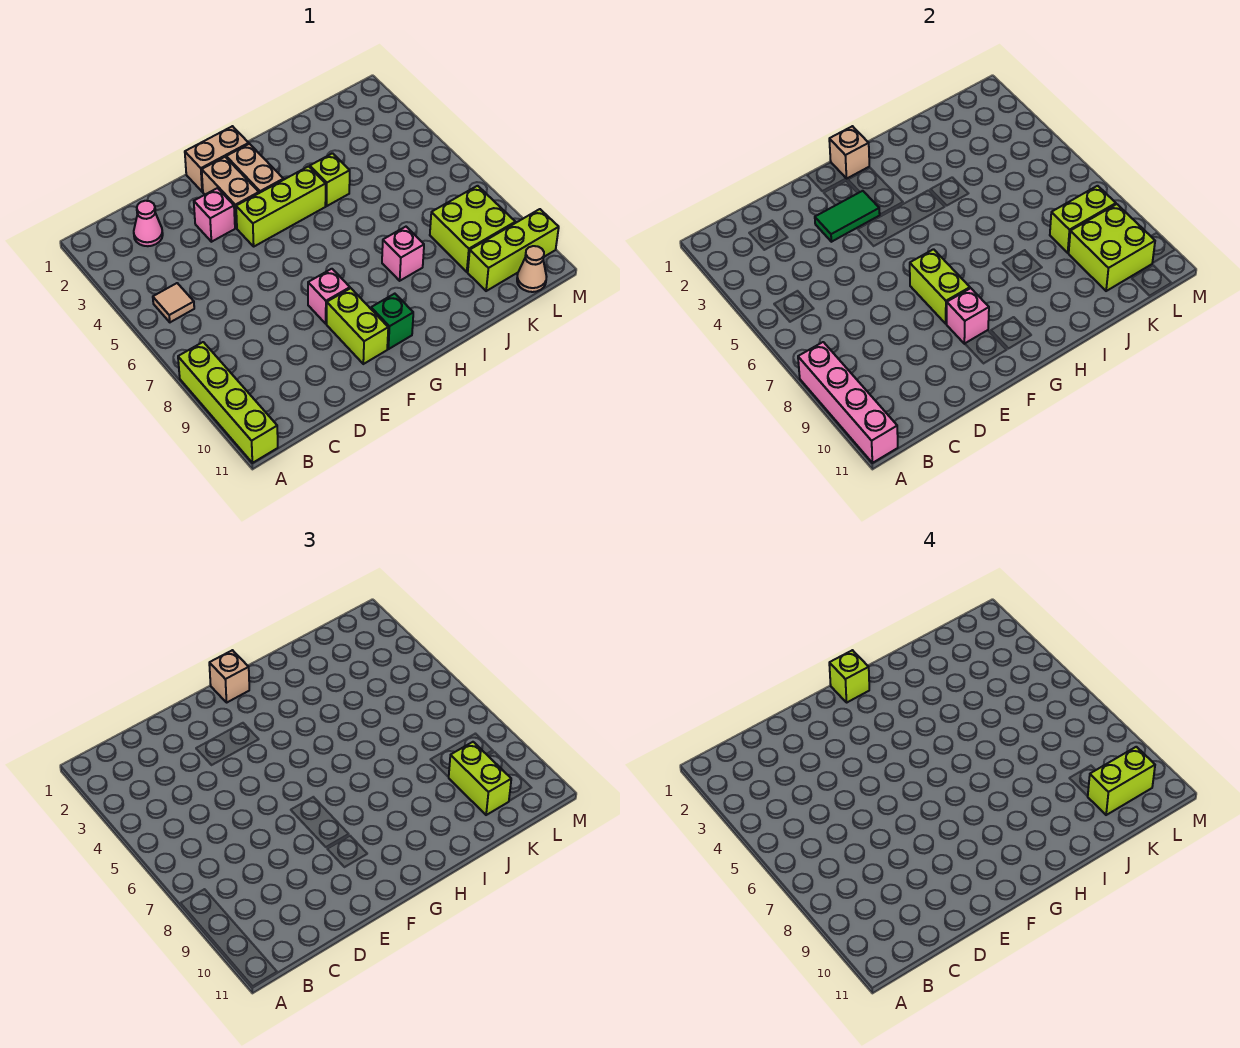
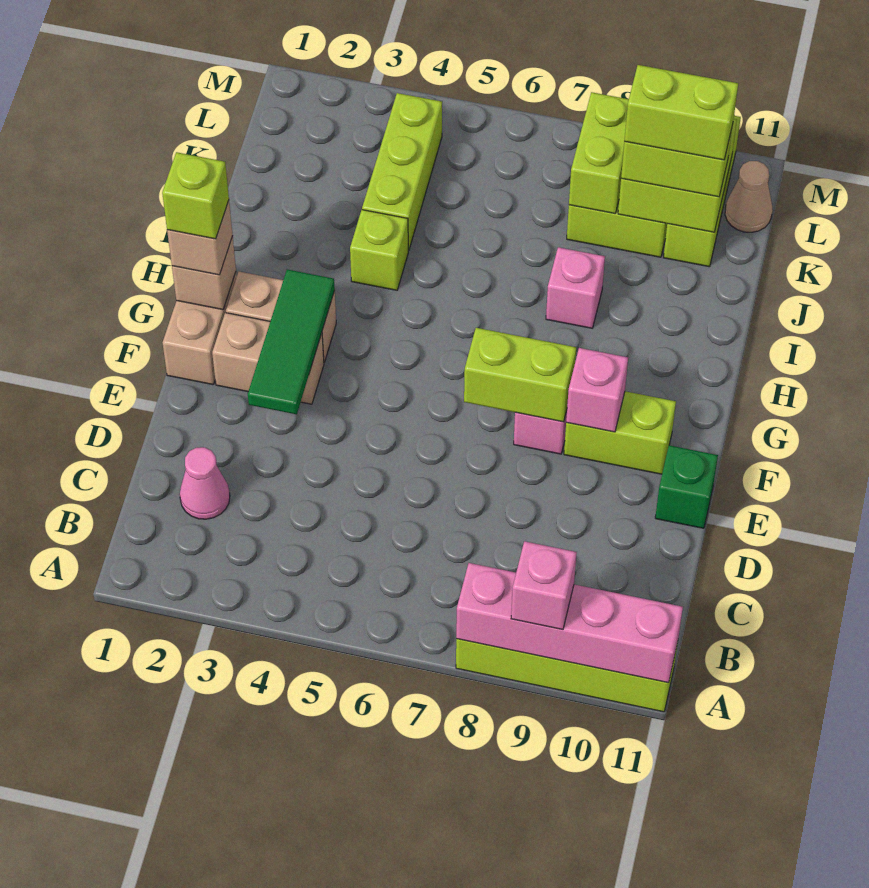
tan tile B5 level 1 -> none
pink brick E3 level 1 -> pink brick A9 level 3
green tile E3:F3 level 2 -> green tile E3:G3 level 2
lime brick F4:H4 level 1 -> lime brick J4:L4 level 1
green brick G10 level 1 -> green brick E11 level 1
lime brick K10:L10 level 4 -> lime brick K9:K10 level 4

